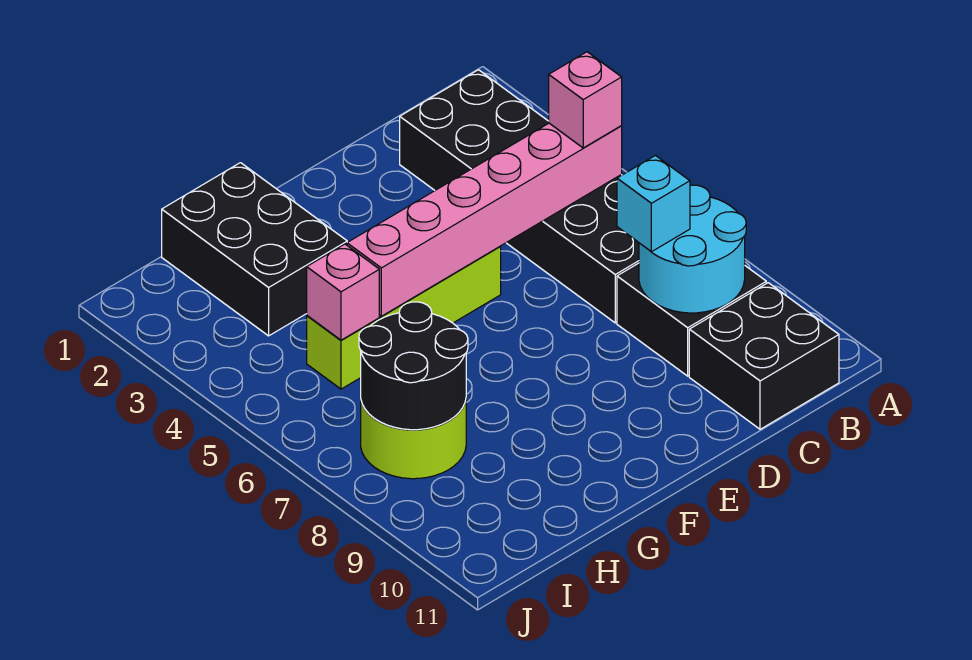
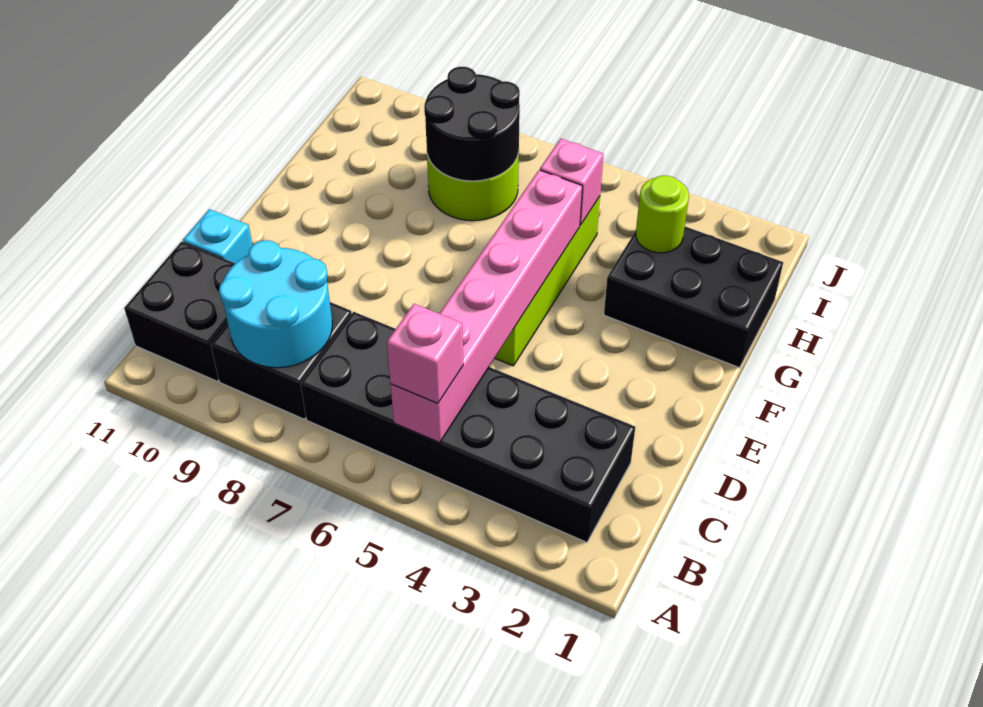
cyan brick C8 level 3 -> cyan brick D11 level 1
none -> lime round brick H3 level 2

